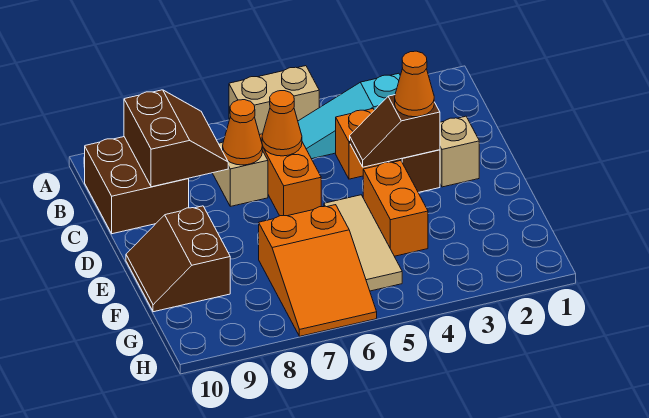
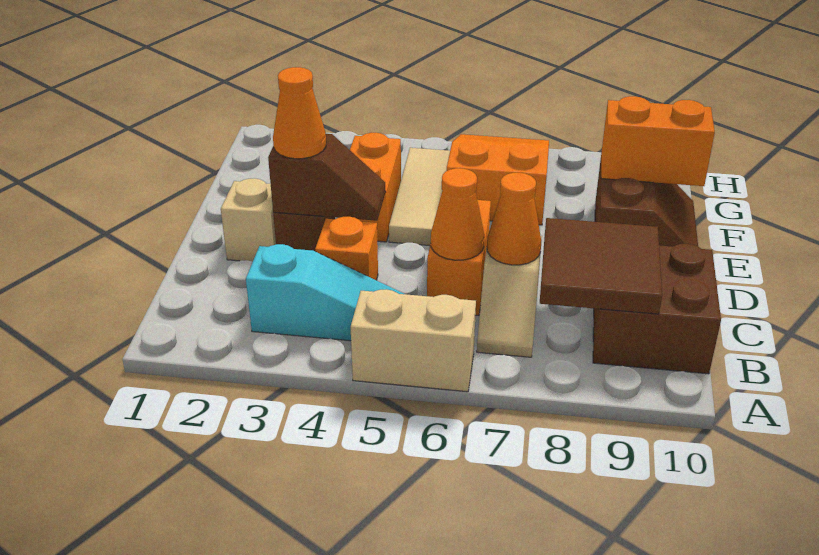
brown slope B8:C9 level 2 top 9 -> brown tile B8:C9 level 2
none -> orange brick F9:F10 level 2

